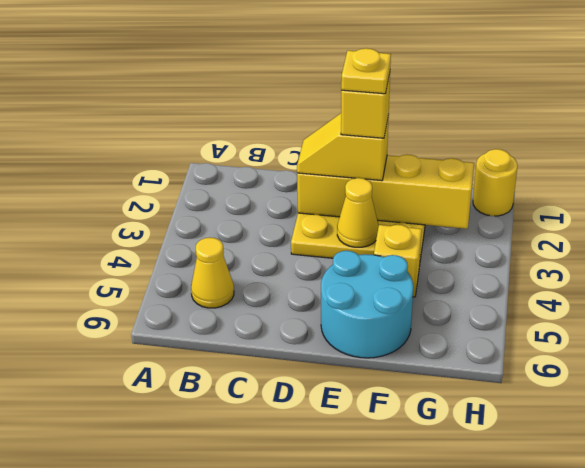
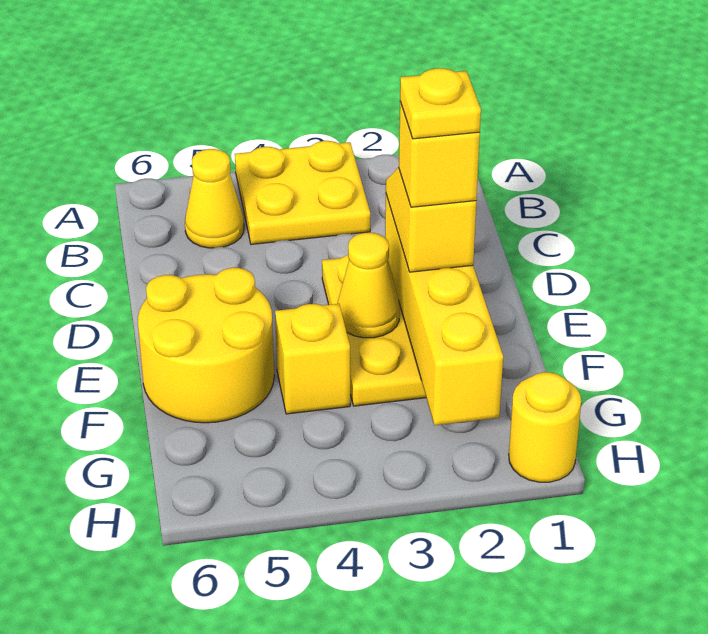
none -> yellow plate A3:B4 level 1
cyan round brick E5:F6 level 1 -> yellow round brick E5:F6 level 1

